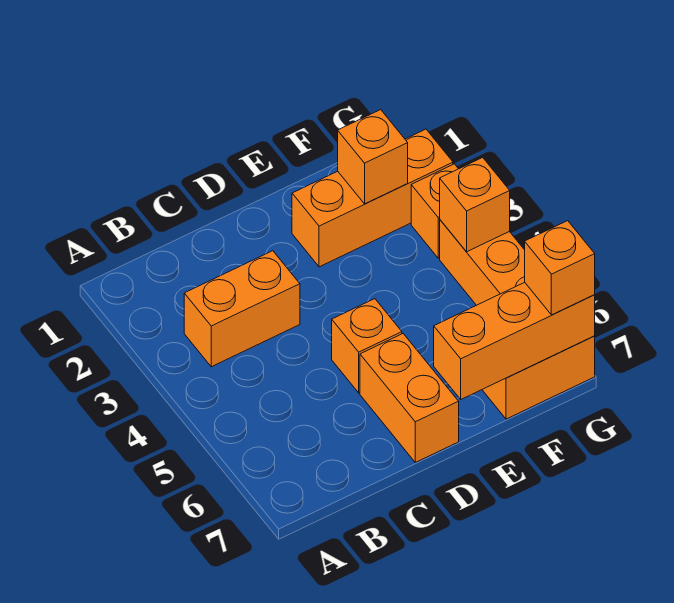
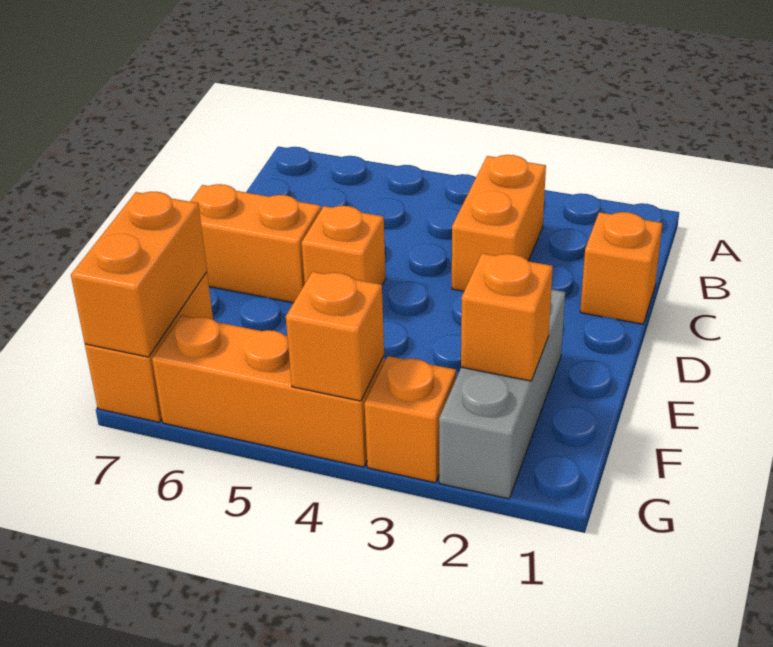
orange brick E2:G2 level 1 -> grey brick E2:G2 level 1
orange brick E7:G7 level 2 -> orange brick F7:G7 level 2
orange brick G7 level 3 -> orange brick C1 level 1

